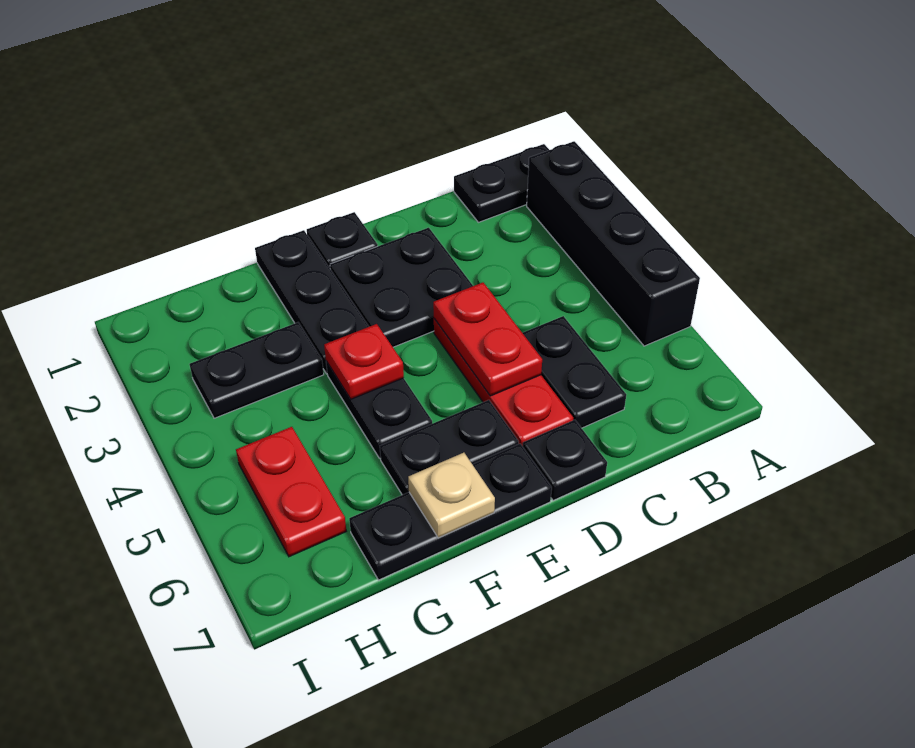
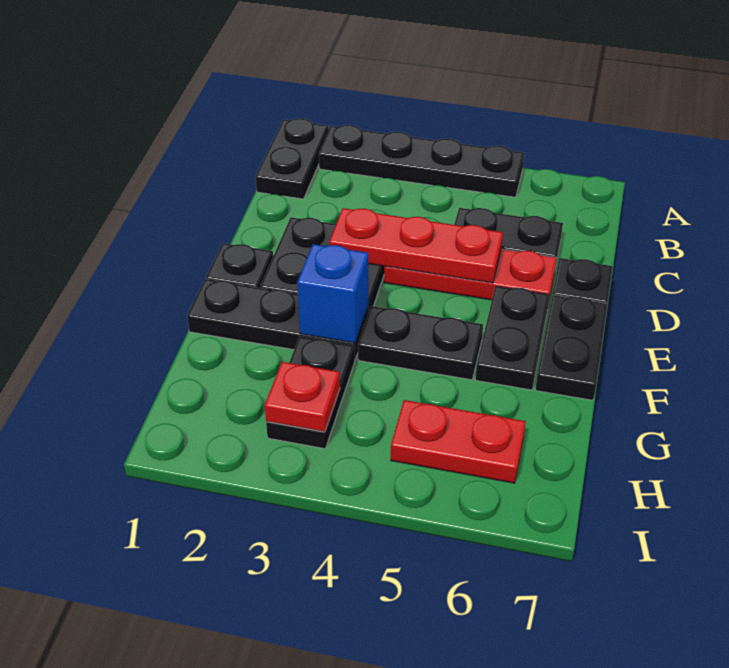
black brick A2:A5 level 1 -> black plate A2:A5 level 1
red plate D4:D5 level 2 -> red plate D3:D5 level 2
black plate E7:G7 level 1 -> black plate E7:F7 level 1
none -> blue brick F3 level 2
red plate F4 level 2 -> red plate H3 level 2
tan plate F7 level 2 -> none

